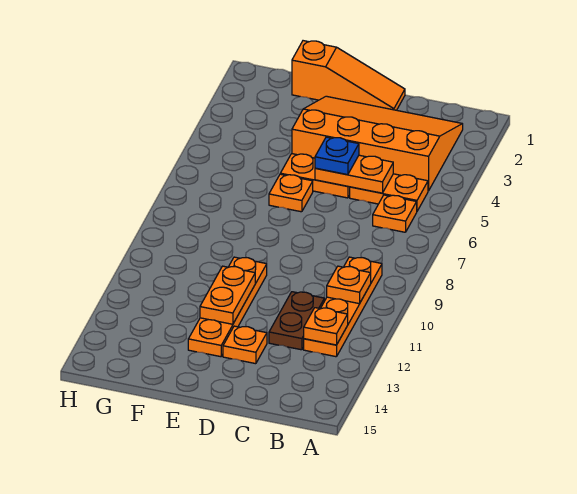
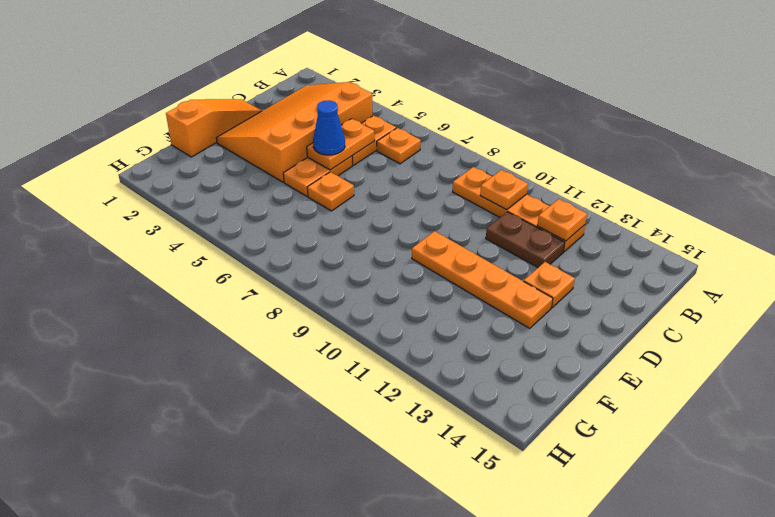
blue plate D5 level 3 -> blue cone D5 level 3
orange plate E11:E12 level 2 -> none

